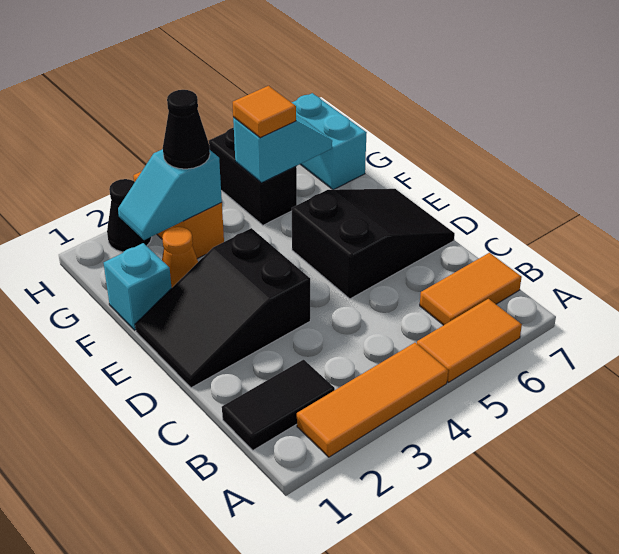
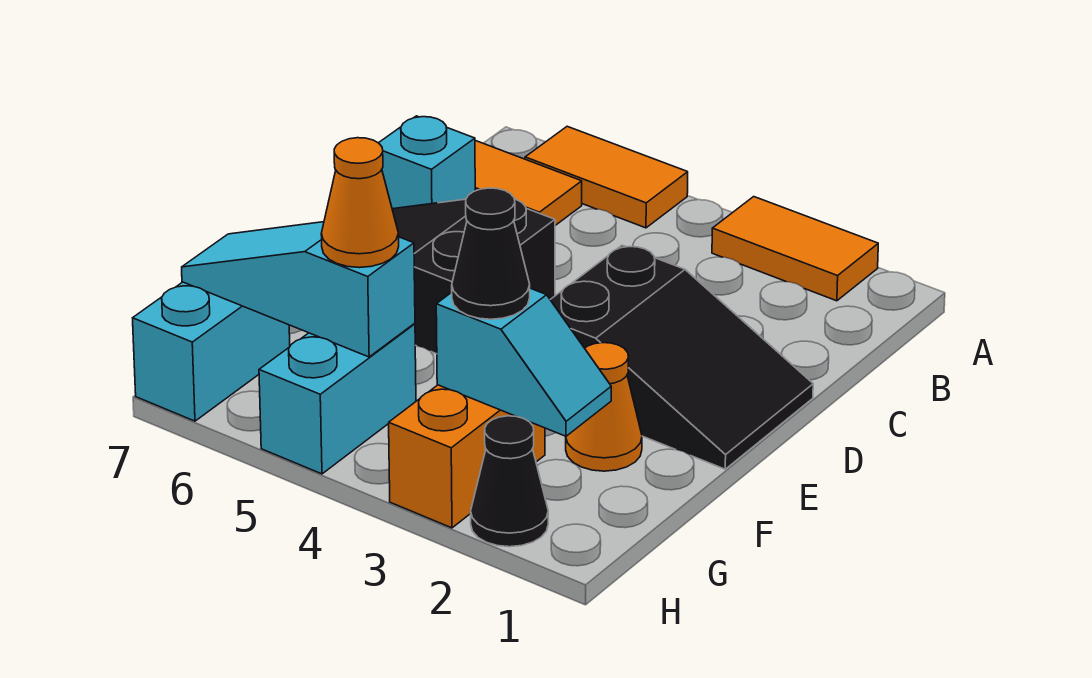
orange tile A2:A4 level 1 -> orange tile A2:A3 level 1
black tile B1:B2 level 1 -> none
cyan brick F1 level 1 -> cyan brick C7 level 1
black brick G5:H5 level 1 -> cyan brick G5:H5 level 1
cyan slope G5:G6 level 2 top 5 -> cyan slope G5:G7 level 2 top 5
orange tile G5 level 3 -> orange cone G5 level 3

